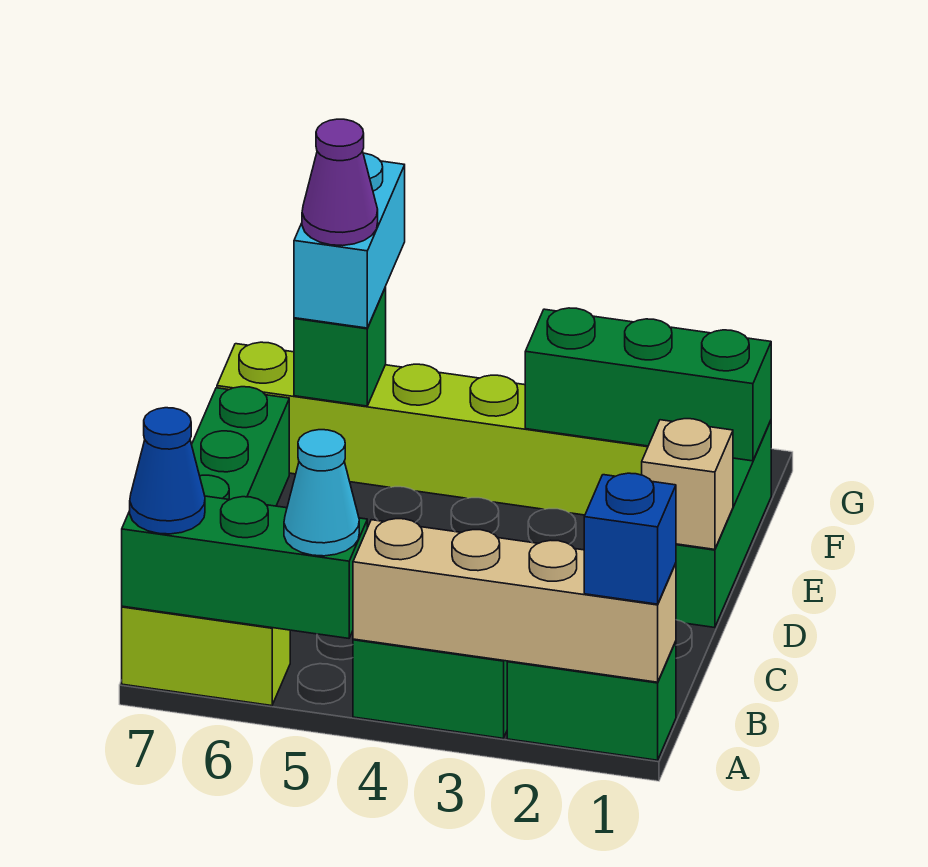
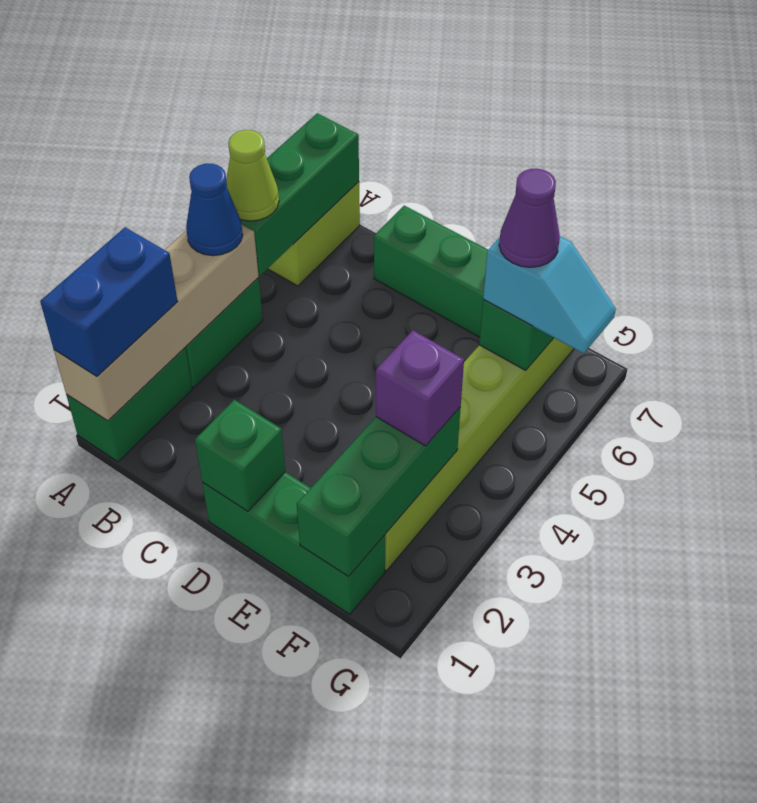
blue brick A1 level 3 -> blue brick A1:A2 level 3
cyan cone A5 level 3 -> lime cone A5 level 3
blue cone A7 level 3 -> blue cone A4 level 3
tan brick D1 level 2 -> green brick D1 level 2
none -> purple brick F3 level 3
cyan brick F6:G6 level 3 -> cyan slope F6:G6 level 3 top F

